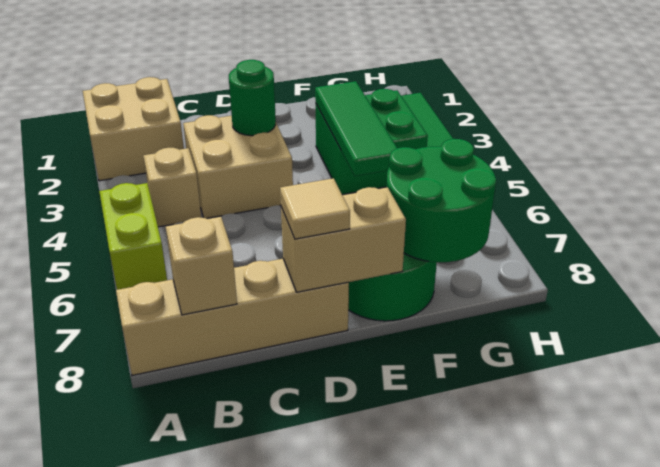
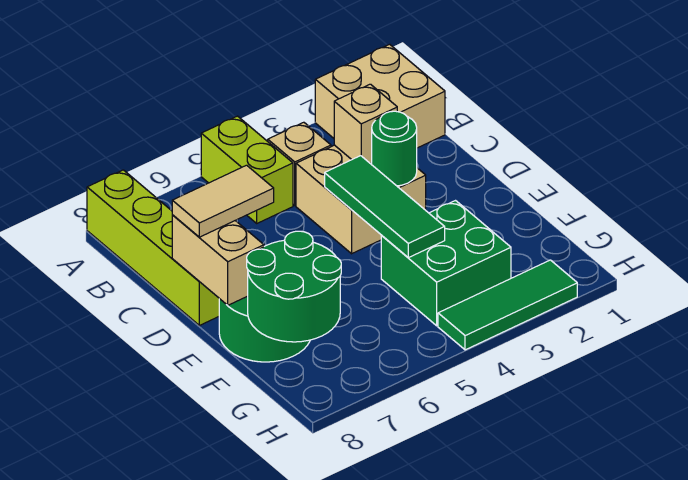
lime brick A5:A6 level 1 -> lime brick A5:B5 level 1
tan brick A8:D8 level 1 -> lime brick A8:D8 level 1
tan brick B8 level 2 -> tan brick C3 level 2
tan tile D8 level 3 -> tan tile D7:D8 level 3
green tile F3:F5 level 2 -> green tile D4:F4 level 2

